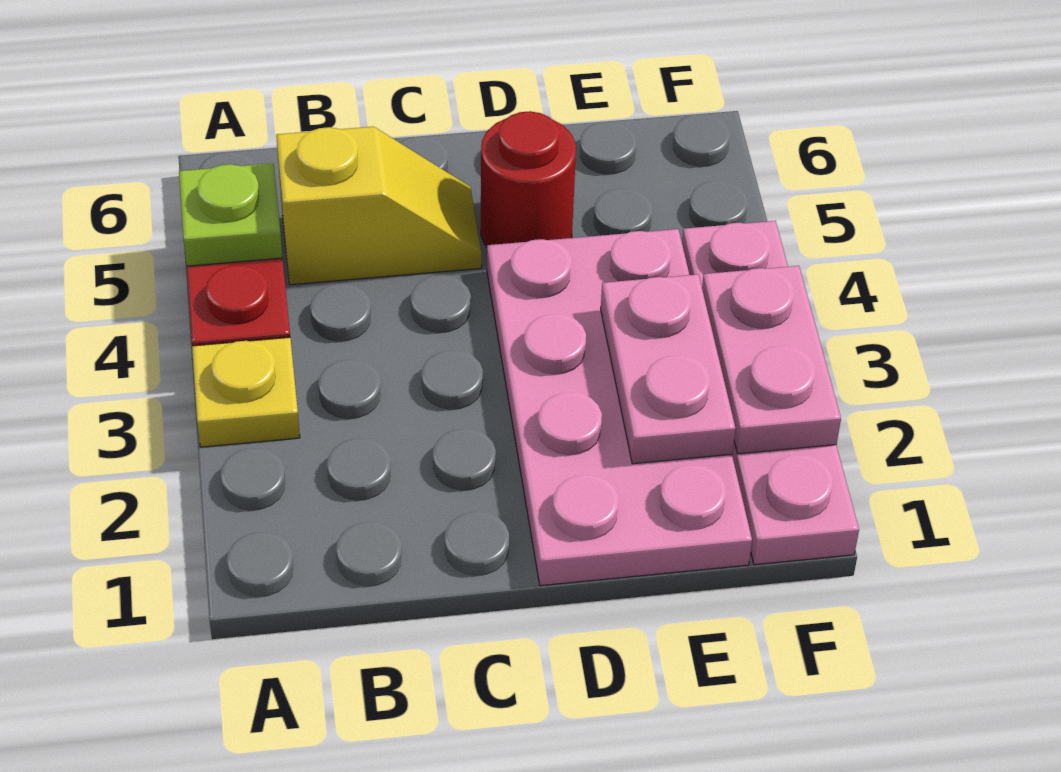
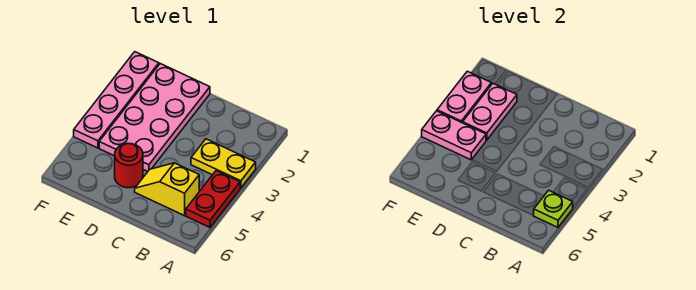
yellow plate A3 level 1 -> yellow plate A3:B3 level 1
none -> pink plate E4:F4 level 2

